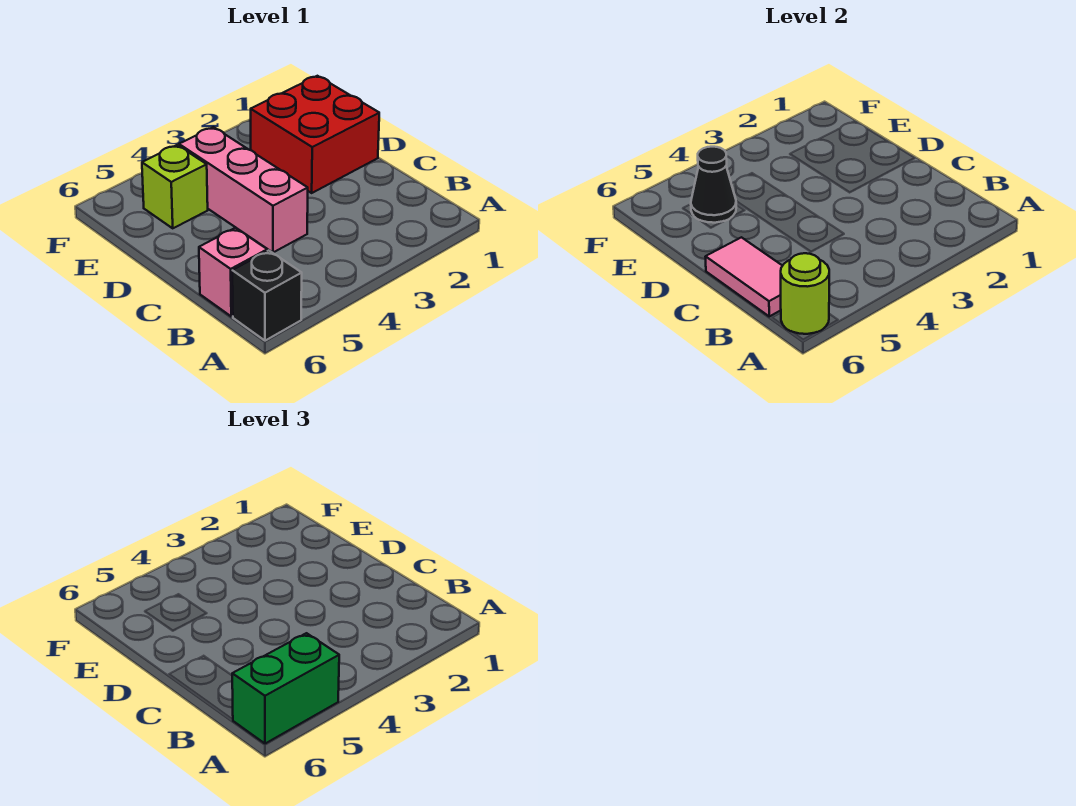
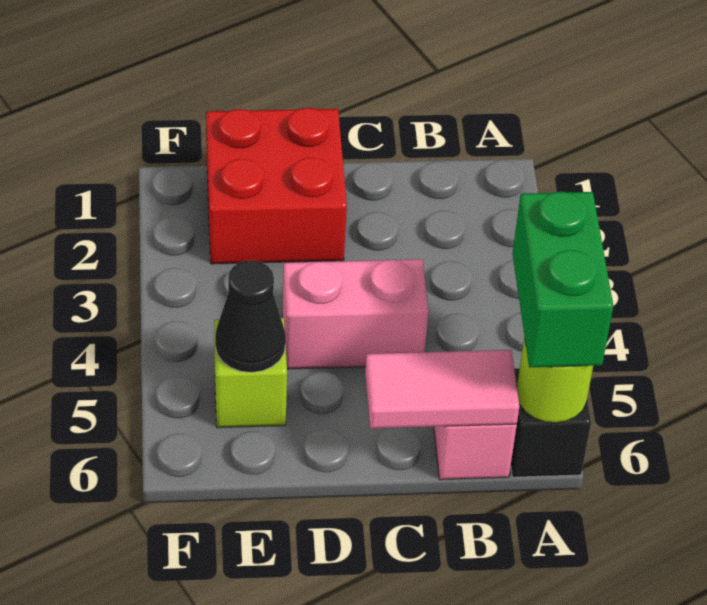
pink brick C4:E4 level 1 -> pink brick C4:D4 level 1

